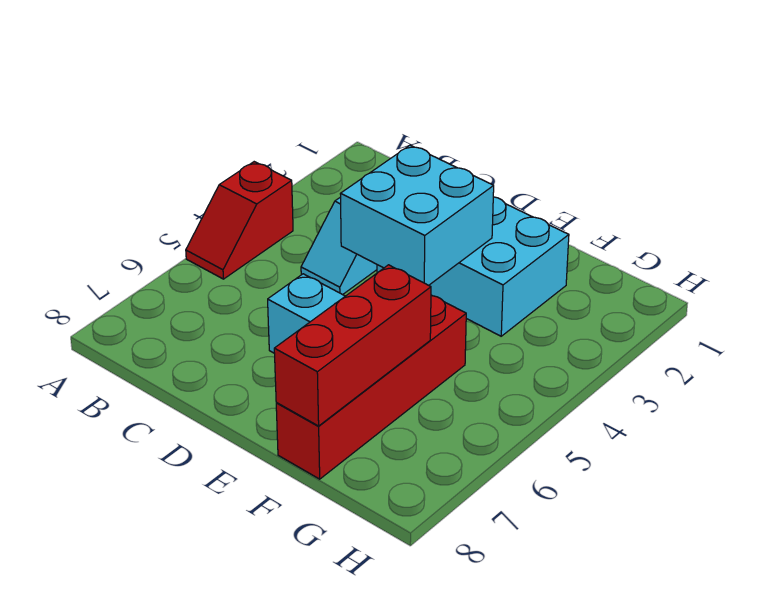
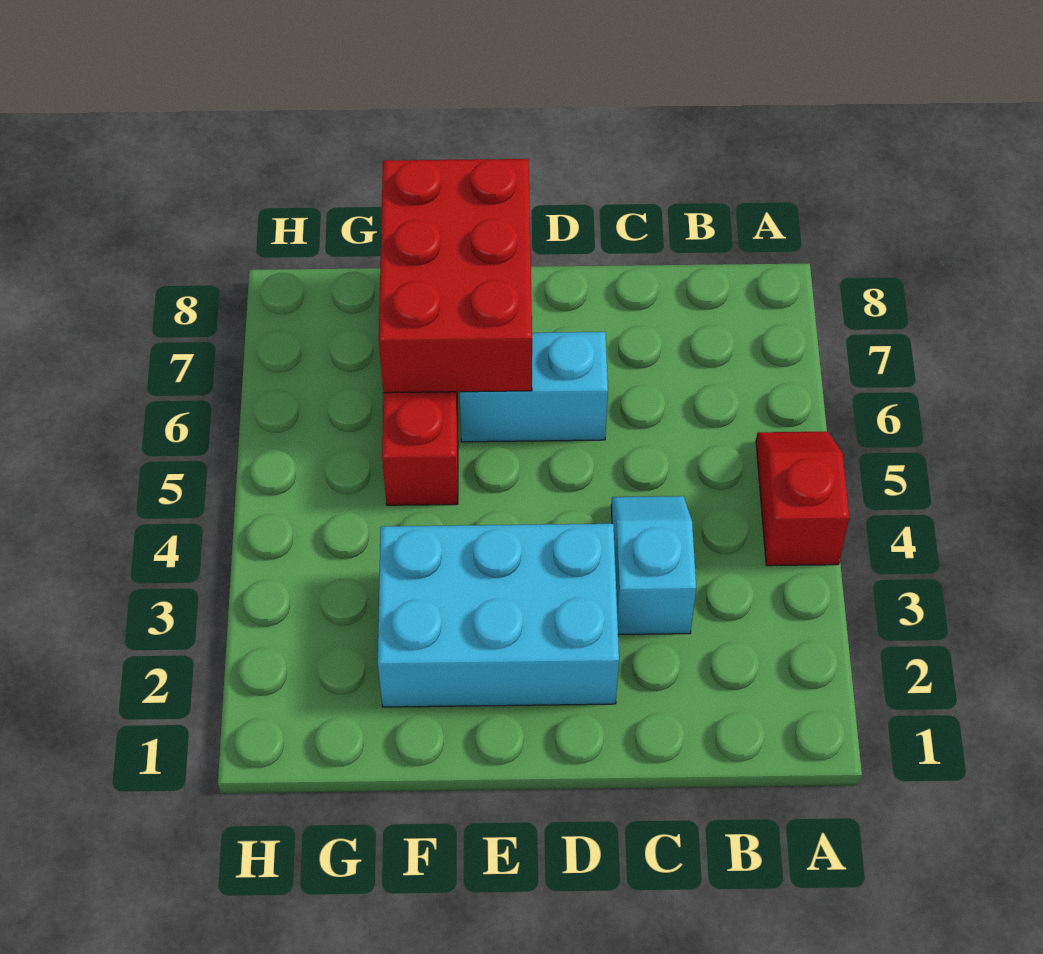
cyan brick D3:E4 level 2 -> none
red brick F6:F8 level 2 -> red brick E6:F8 level 2

